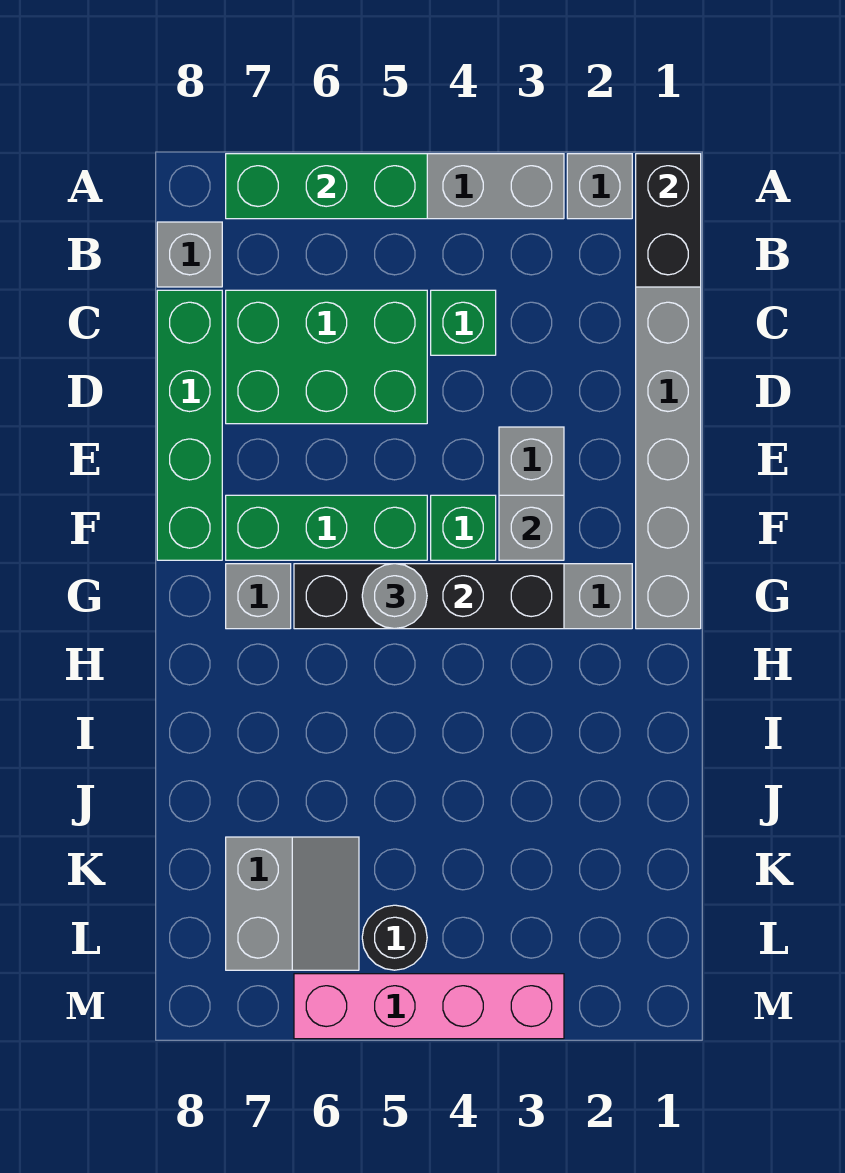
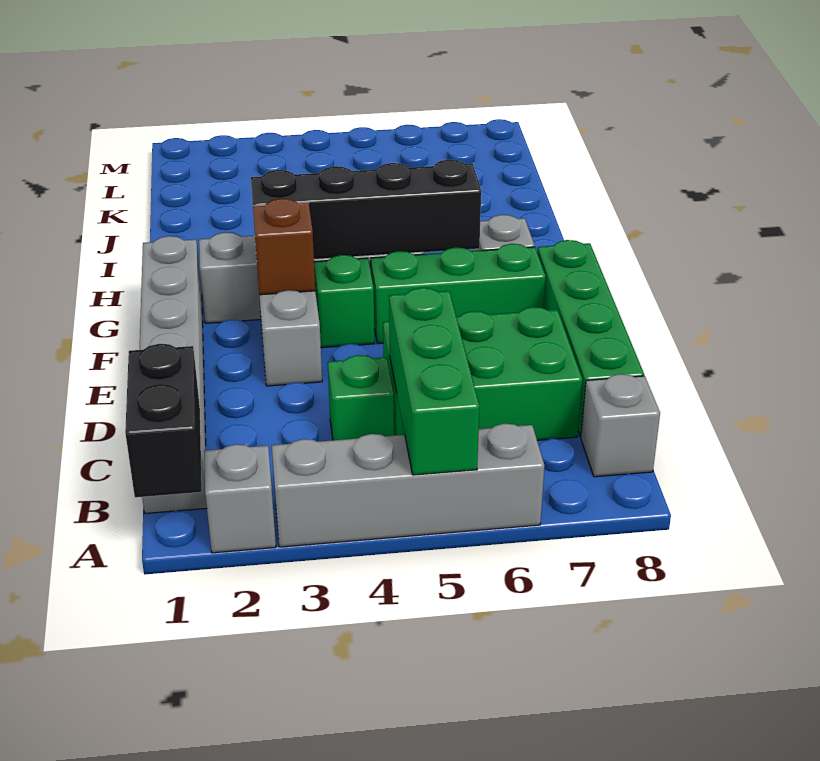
green brick A5:A7 level 2 -> green brick A5:C5 level 2
grey brick F3 level 2 -> brown brick F3 level 2
grey round brick G5 level 3 -> none
grey slope K6:L7 level 1 top 7 -> none
black round brick L5 level 1 -> none
pink brick M3:M6 level 1 -> none

